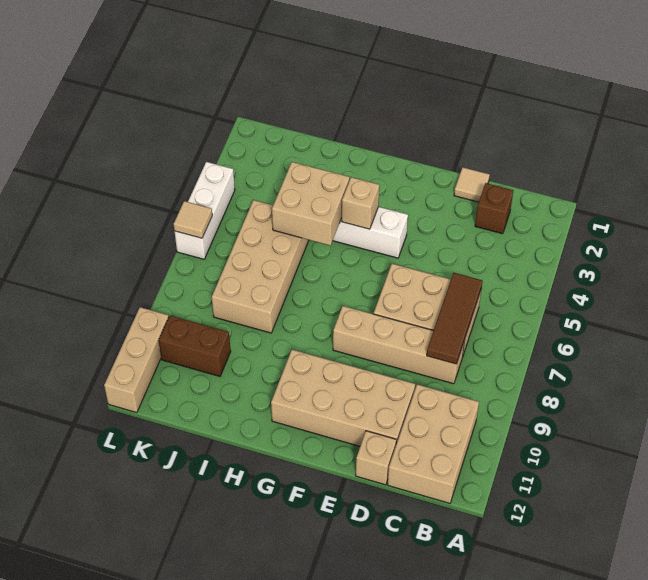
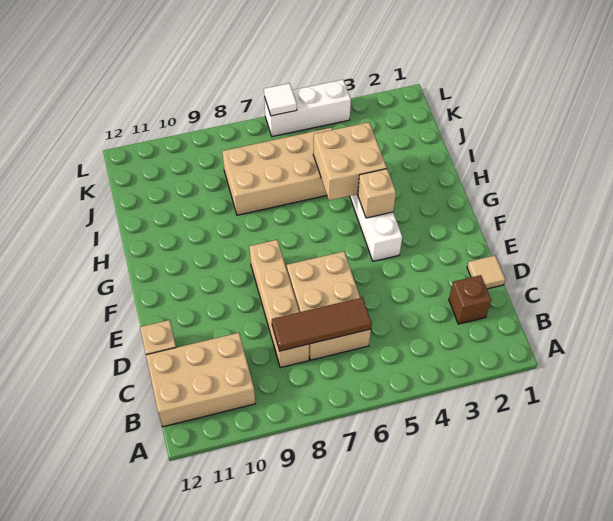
tan brick D10:G11 level 1 -> none
brown brick J10:K10 level 1 -> none
tan tile L6 level 2 -> white tile L6 level 2
tan brick L10:L12 level 1 -> none

